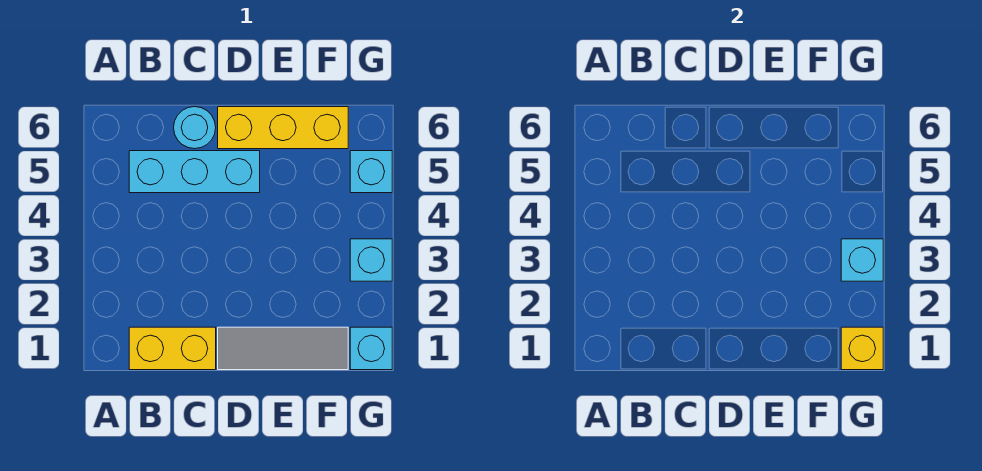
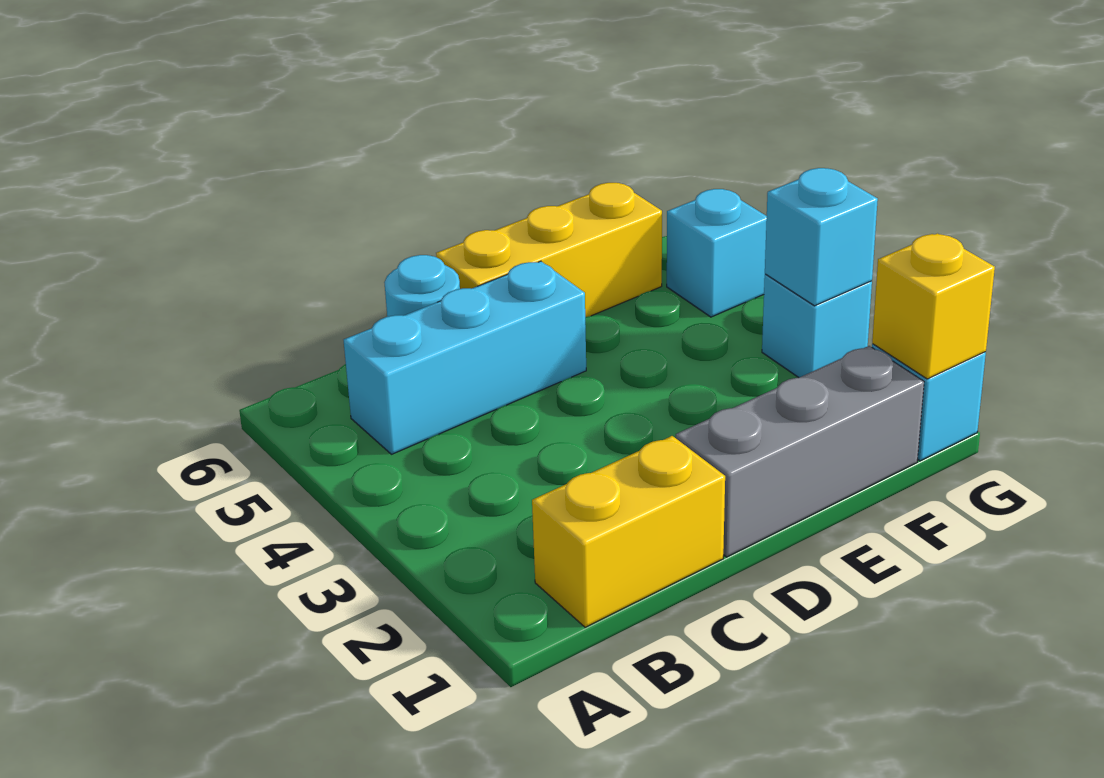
grey tile D1:F1 level 1 -> grey brick D1:F1 level 1

